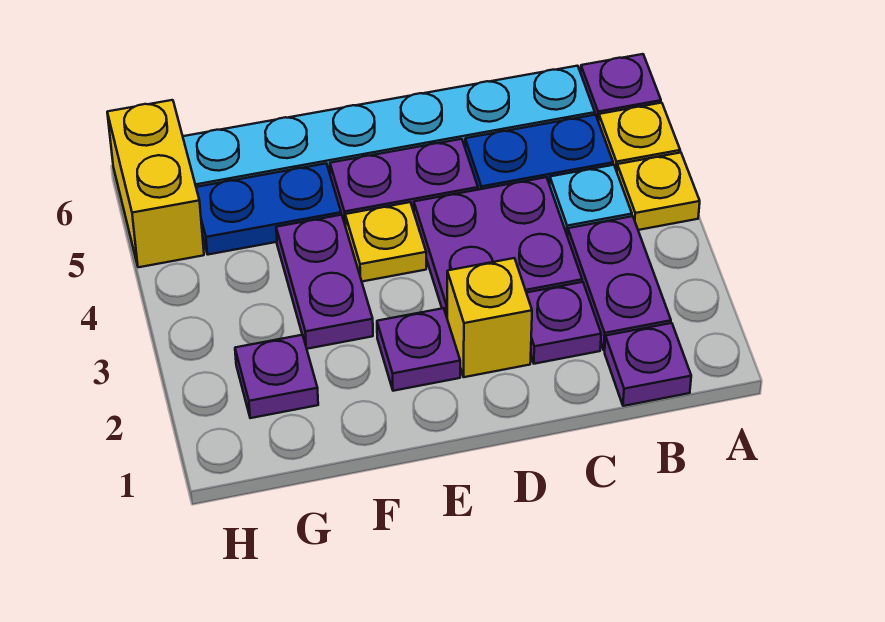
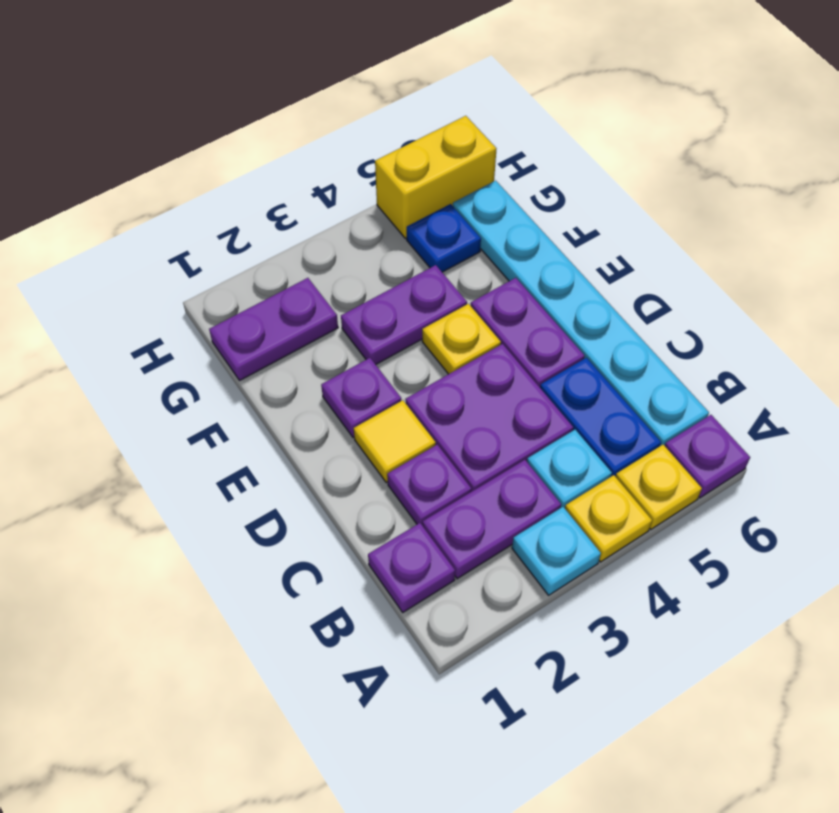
none -> cyan plate A3 level 1
yellow brick D2 level 1 -> yellow tile D2 level 1
blue plate F5:G5 level 1 -> blue plate G5 level 1
purple plate G2 level 1 -> purple plate G1:G2 level 1

